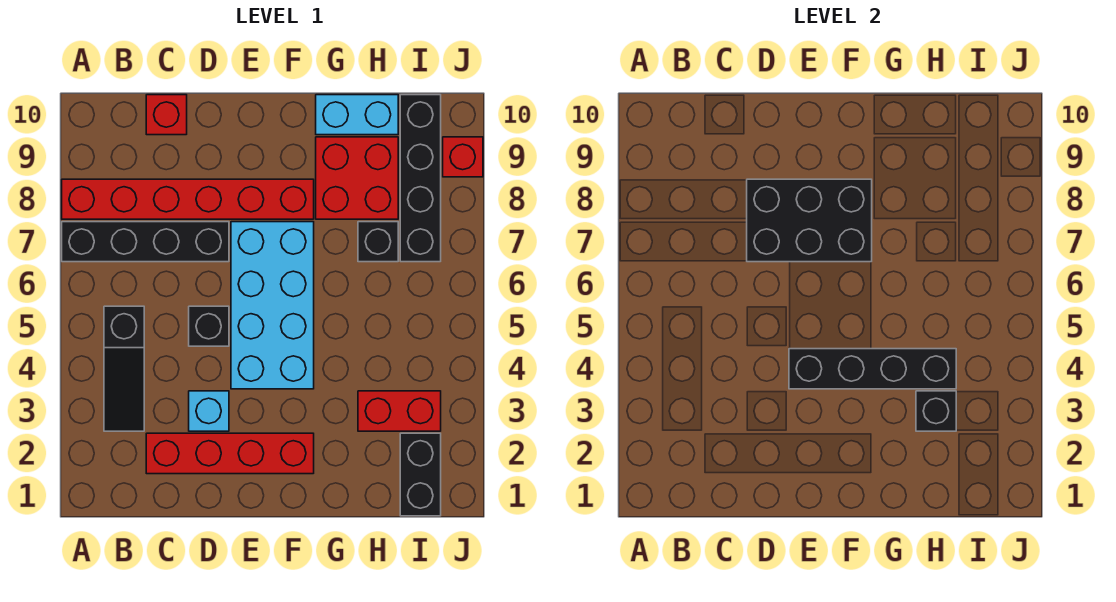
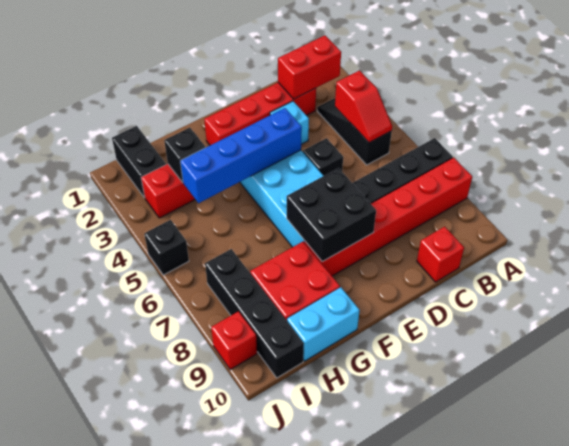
none -> red brick B2:C2 level 2
none -> red slope B4:B5 level 2 top 4
black brick D7:F8 level 2 -> black brick E7:F8 level 2
black brick E4:H4 level 2 -> blue brick E4:H4 level 2
black brick H7 level 1 -> black brick J5 level 1

